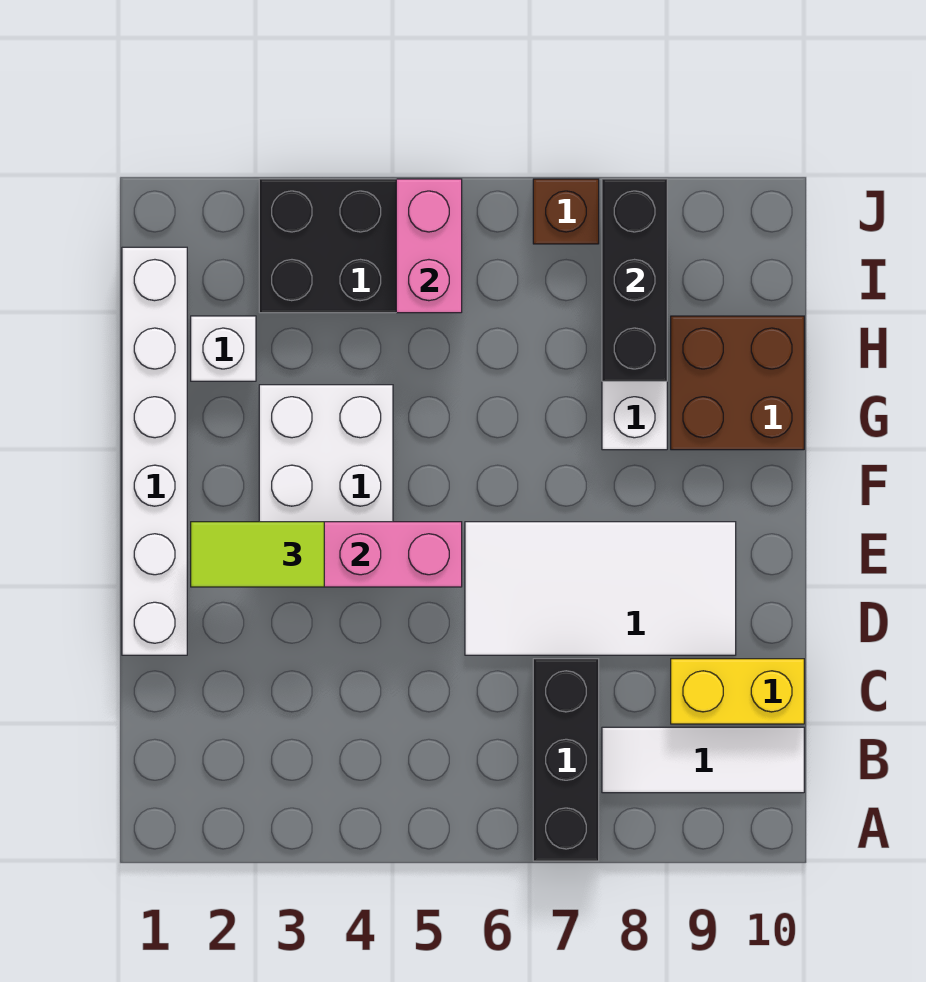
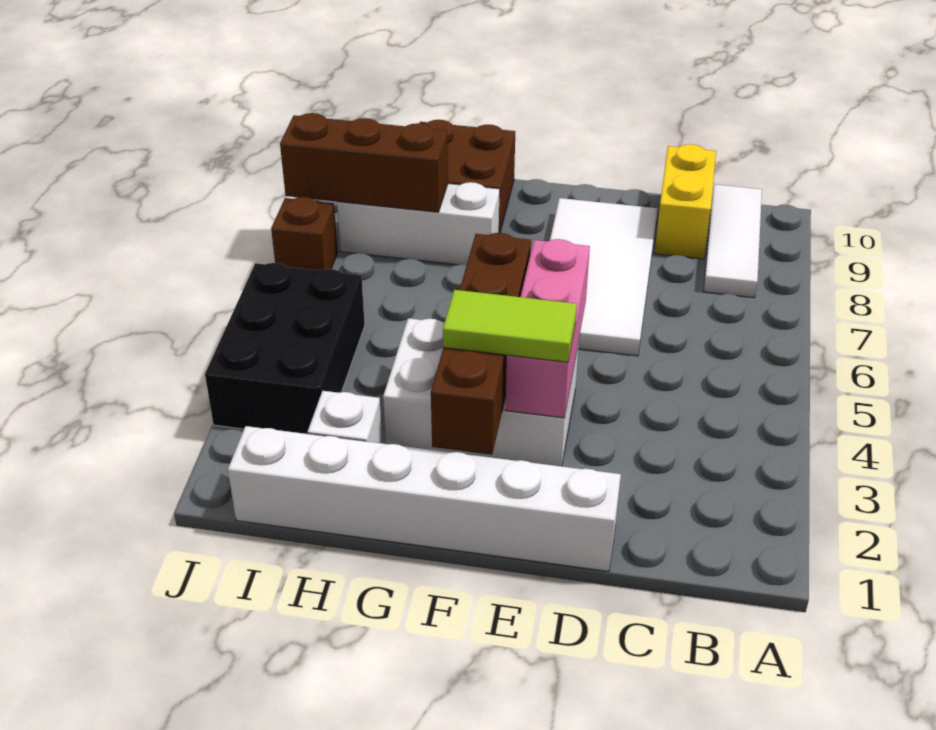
black brick A7:C7 level 1 -> none
lime tile E2:E3 level 3 -> lime tile E3:F3 level 3
none -> brown brick F2:F5 level 2
black brick H8:J8 level 2 -> brown brick H8:J8 level 2
pink brick I5:J5 level 2 -> none

